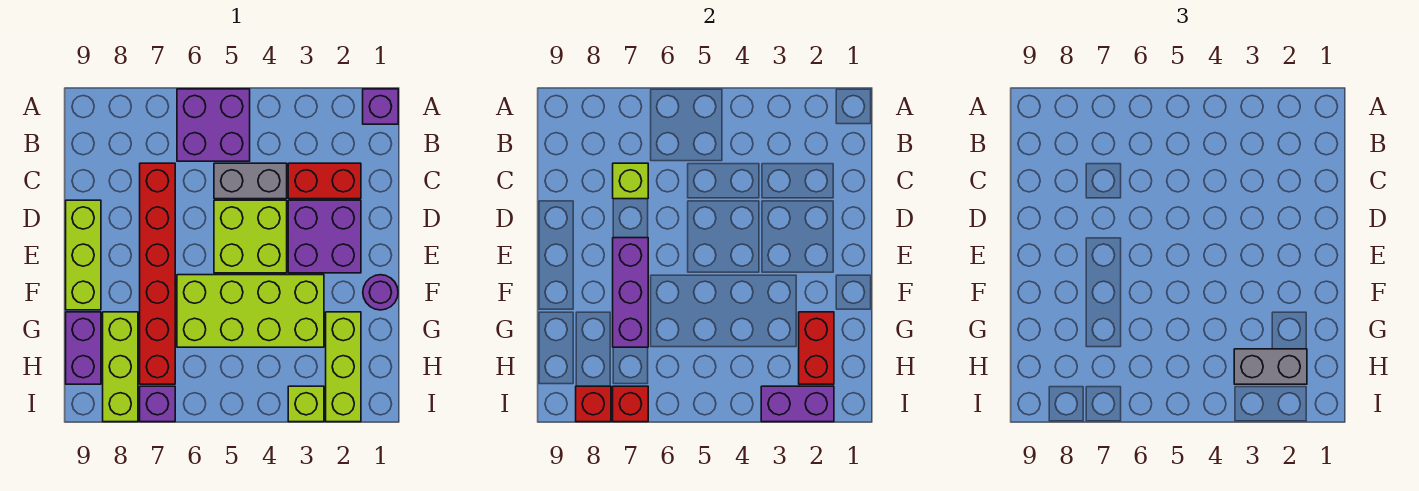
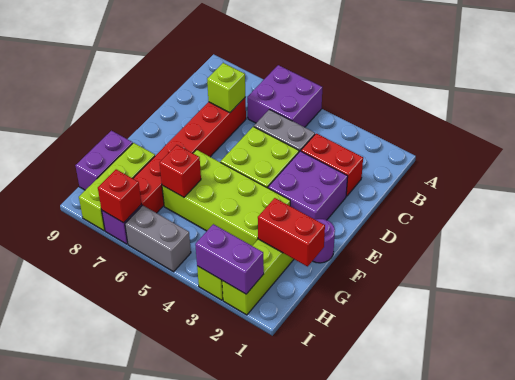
purple brick A1 level 1 -> none
lime brick D9:F9 level 1 -> none
purple brick E7:G7 level 2 -> none
red brick G2:H2 level 2 -> red brick G1:G2 level 2
grey brick H2:H3 level 3 -> grey brick I5:I6 level 1
red brick I8 level 2 -> red brick G6 level 2

